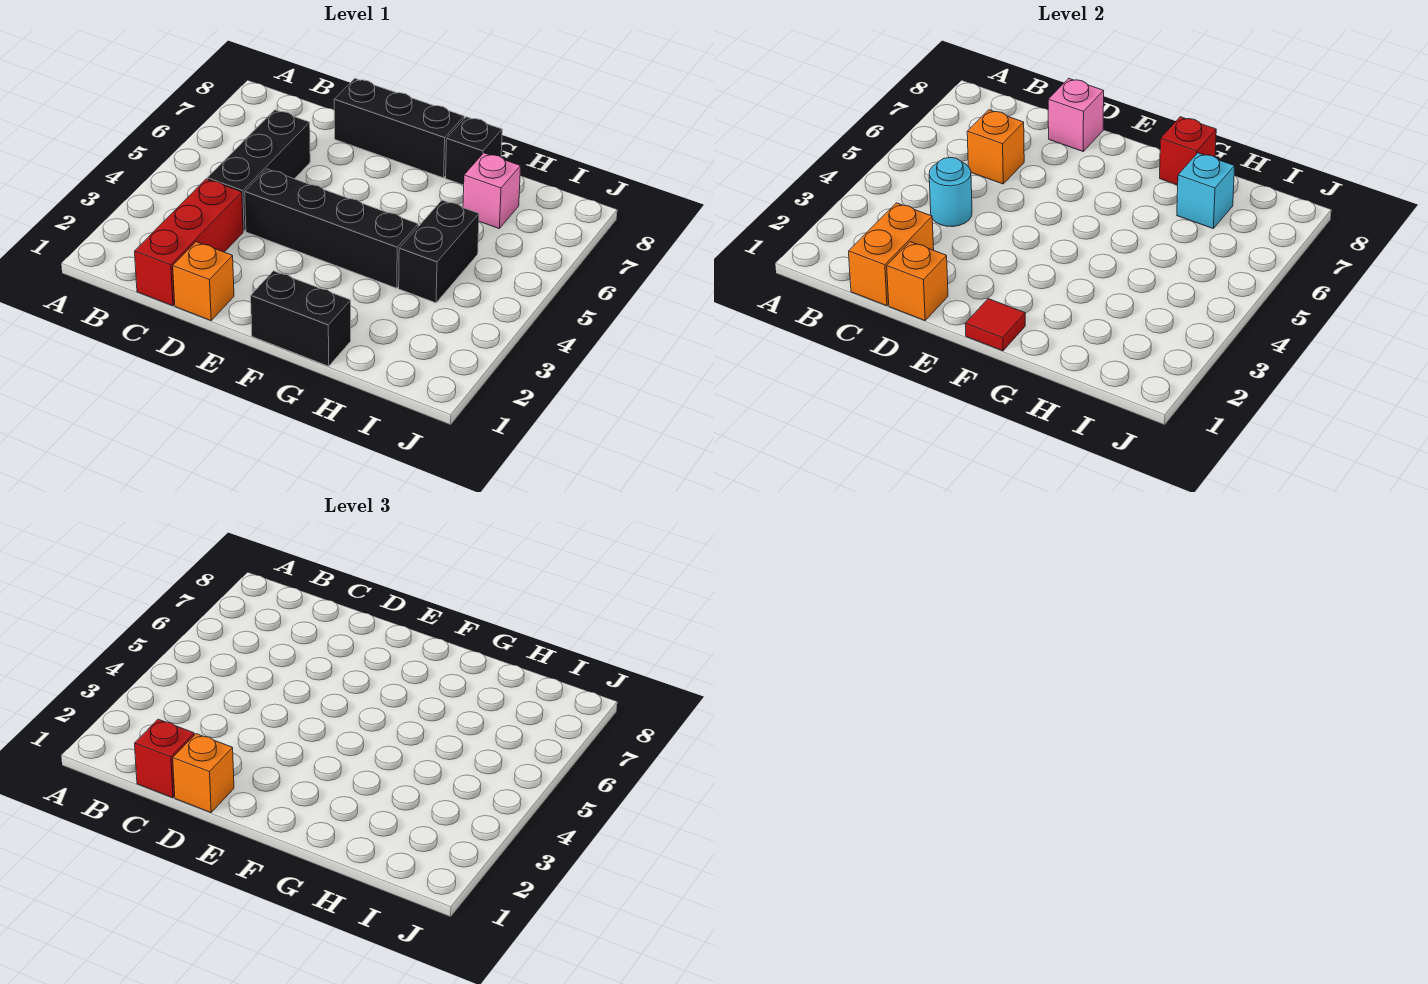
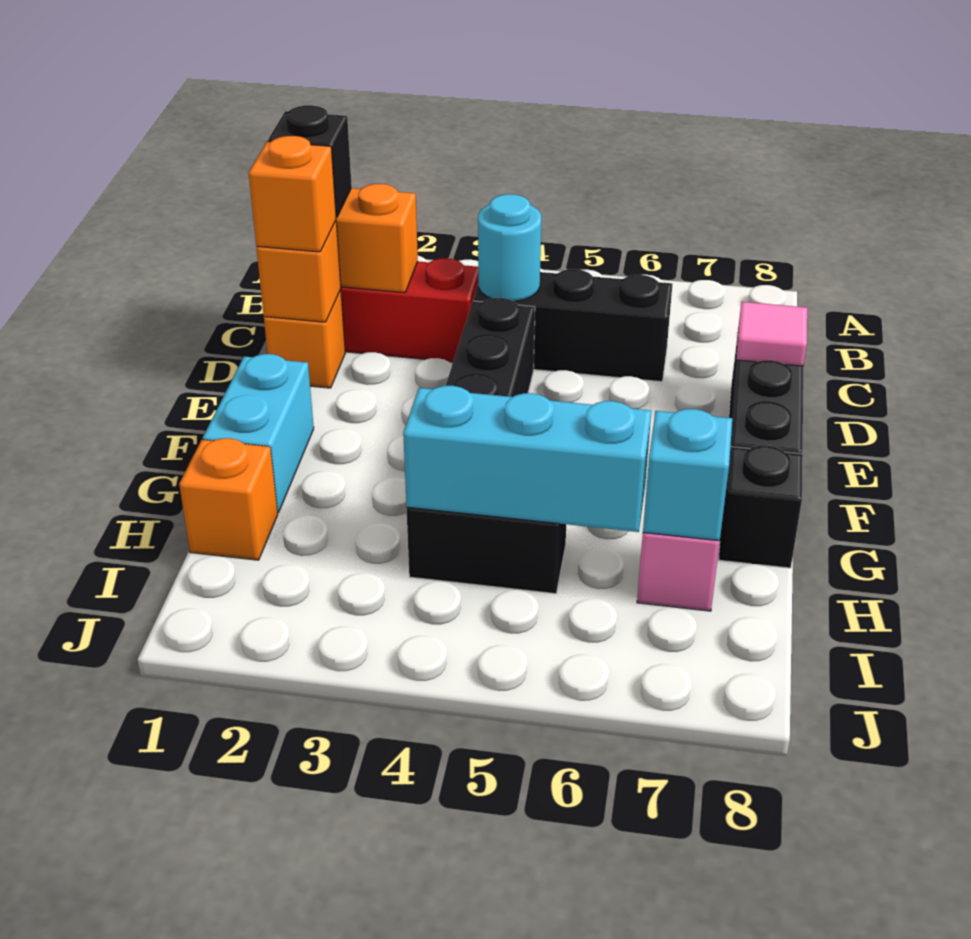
red brick C1 level 3 -> black brick C1 level 3
orange brick C6 level 2 -> orange brick H1 level 1
pink brick D8 level 2 -> pink tile D8 level 2
black brick F1:G1 level 1 -> cyan brick F1:G1 level 1
red tile F1 level 2 -> none
red brick G8 level 2 -> none
none -> cyan brick H4:H6 level 2

